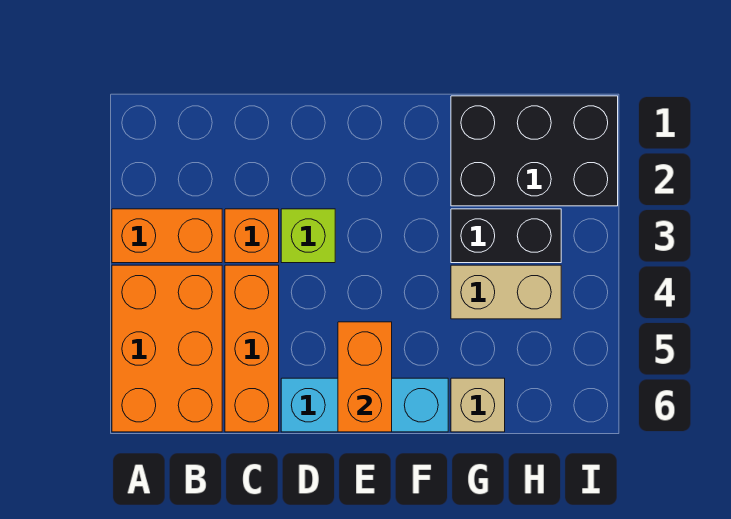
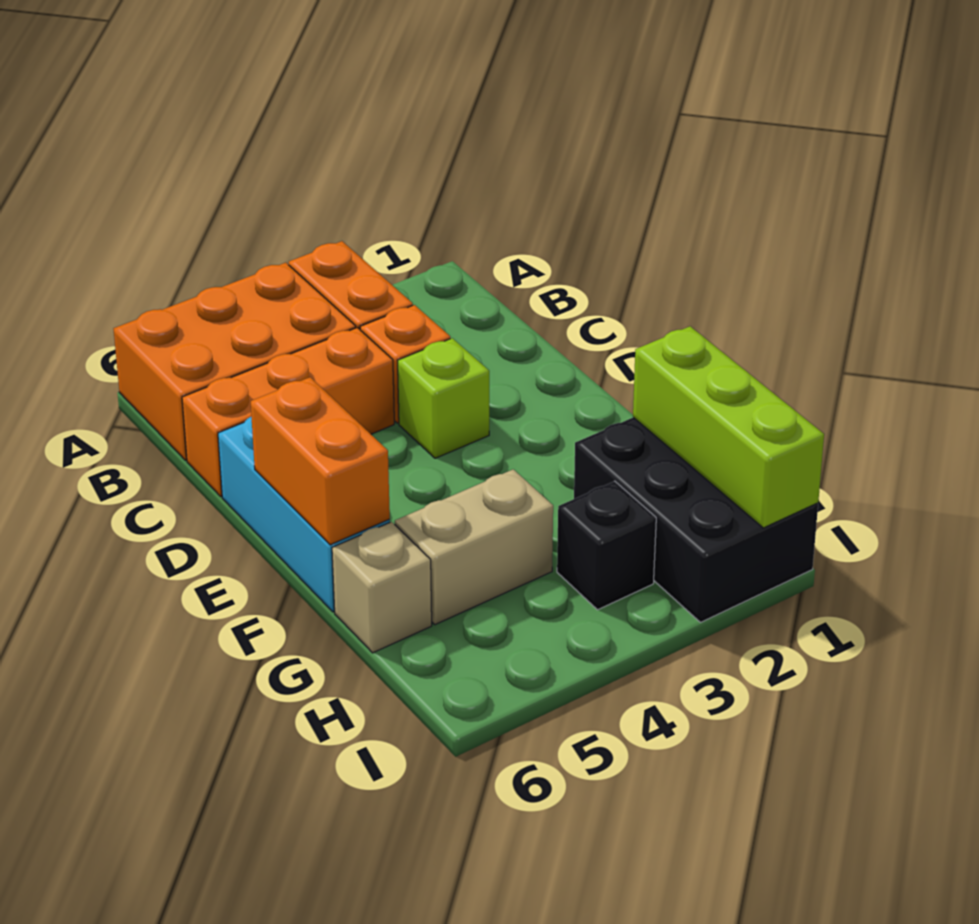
orange brick E5:E6 level 2 -> orange brick E6:F6 level 2
none -> lime brick G1:I1 level 2
black brick G3:H3 level 1 -> black brick H3 level 1
tan brick G4:H4 level 1 -> tan brick G4:G5 level 1

